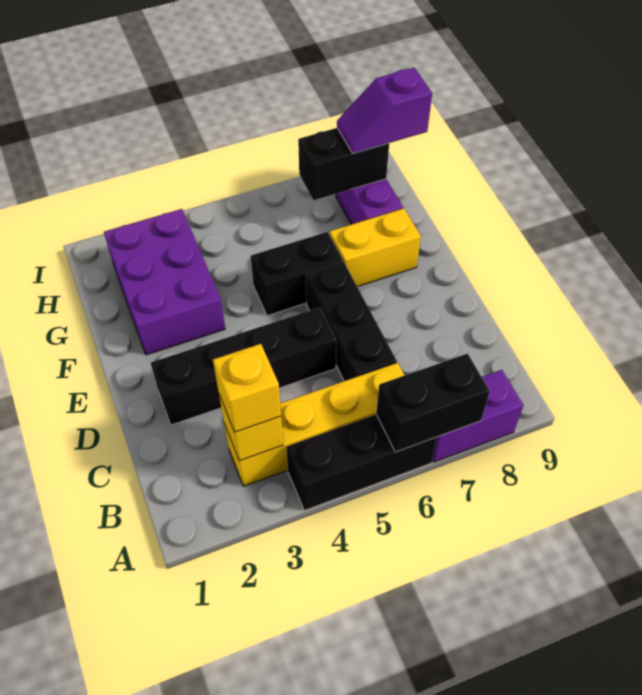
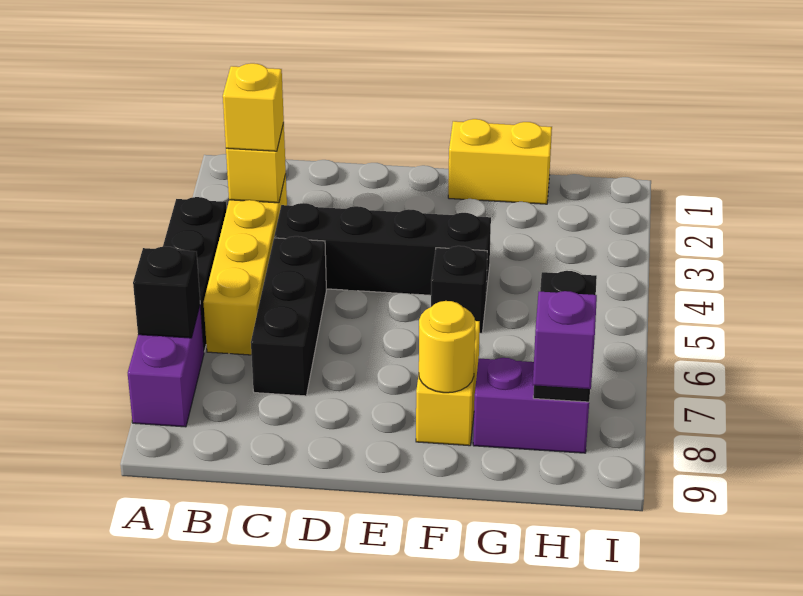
black brick A6:A7 level 2 -> black brick A7 level 2
black brick C6:E6 level 1 -> black brick C5:C7 level 1
black brick D2:D5 level 1 -> black brick C4:F4 level 1
none -> yellow brick F1:G1 level 1
purple brick F2:H3 level 1 -> none
black brick F5:F6 level 1 -> black brick F5 level 1
none -> yellow round brick F8 level 2

